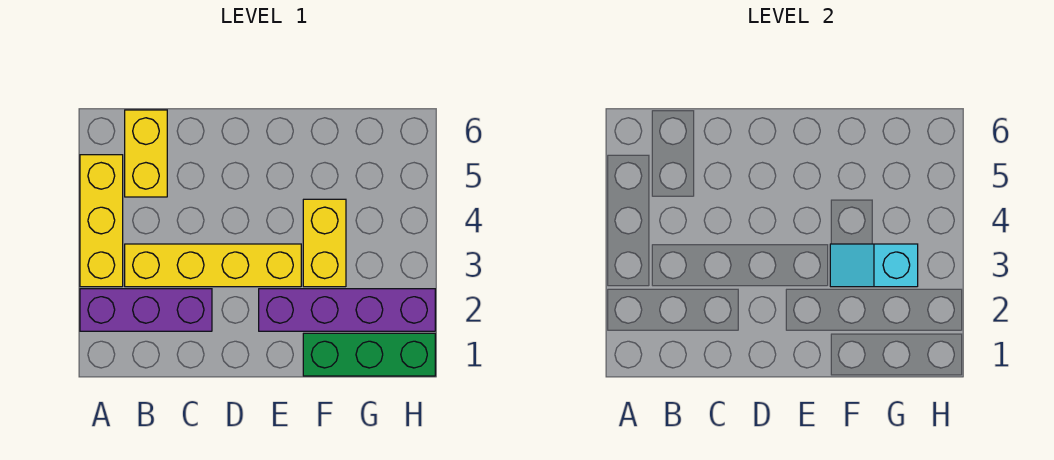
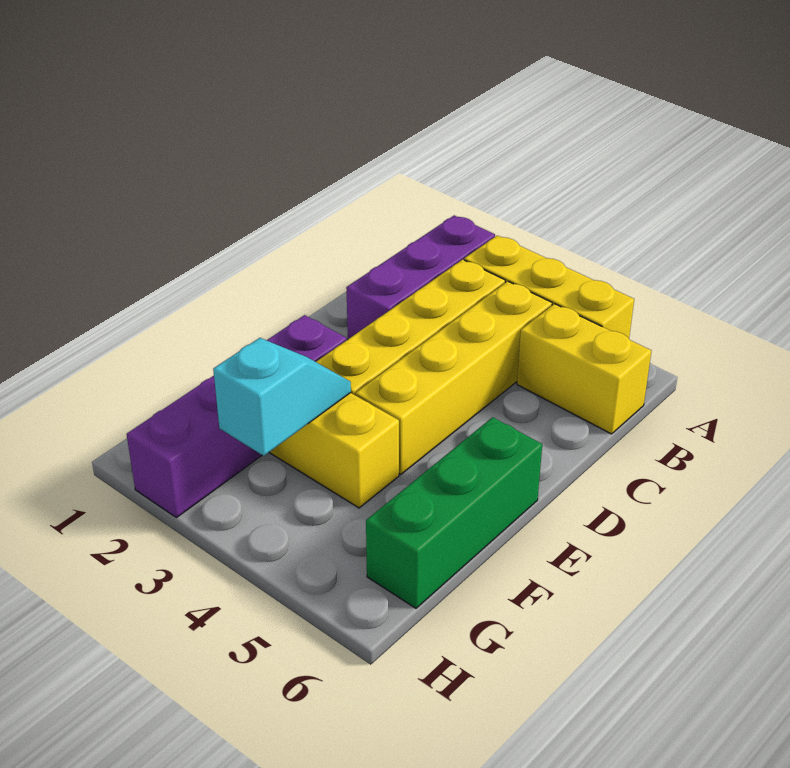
none -> yellow brick B4:E4 level 1
green brick F1:H1 level 1 -> green brick E6:G6 level 1

